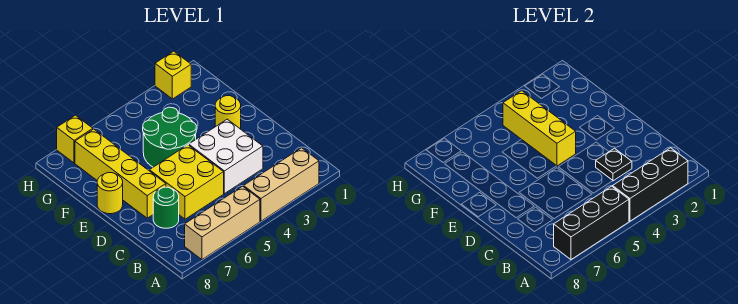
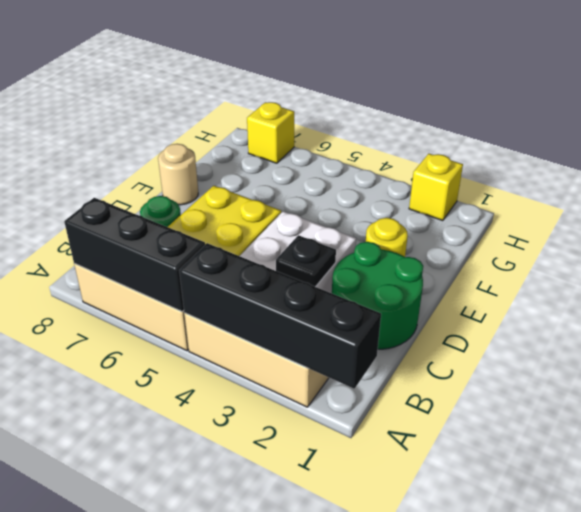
black brick A2:A4 level 2 -> black brick A1:A4 level 2
yellow brick D7:G7 level 1 -> none
green round brick E4:F5 level 1 -> green round brick C1:D2 level 1
yellow brick E4:G4 level 2 -> none
yellow round brick E8 level 1 -> tan round brick E8 level 1

